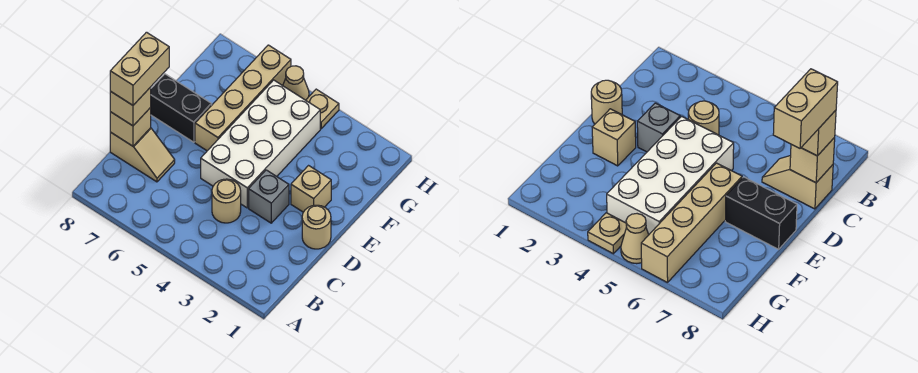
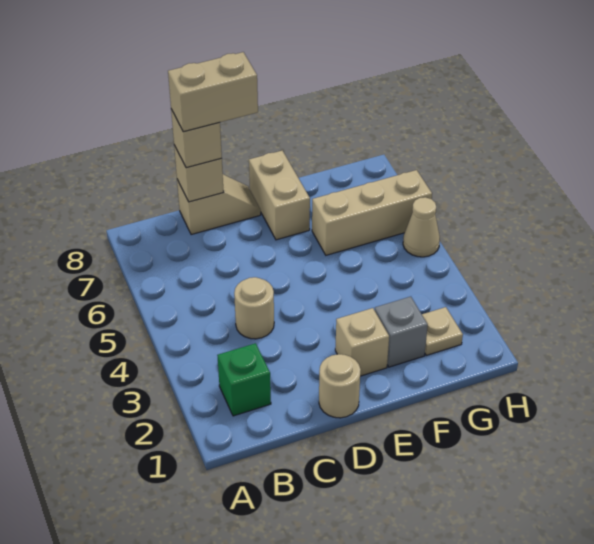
none -> green brick B2 level 1
tan slope C7:C8 level 1 top 8 -> tan slope C8:D8 level 1 top C
grey brick D3 level 1 -> grey brick F2 level 1
white brick D4:G5 level 1 -> none
tan brick E6:H6 level 1 -> tan brick F6:H6 level 1
black brick E7:E8 level 1 -> tan brick E7:E8 level 1
tan plate H4 level 1 -> tan plate G2 level 1

